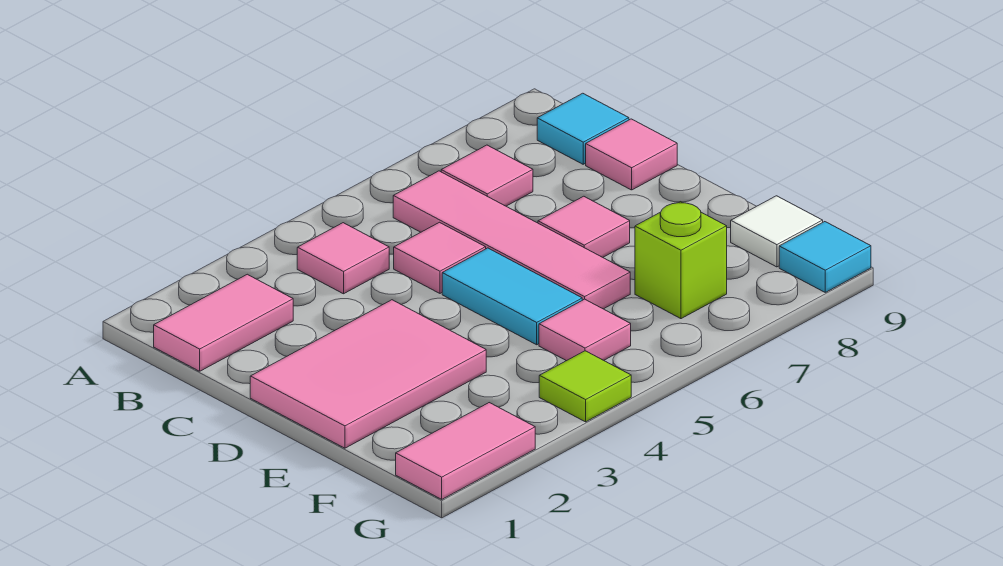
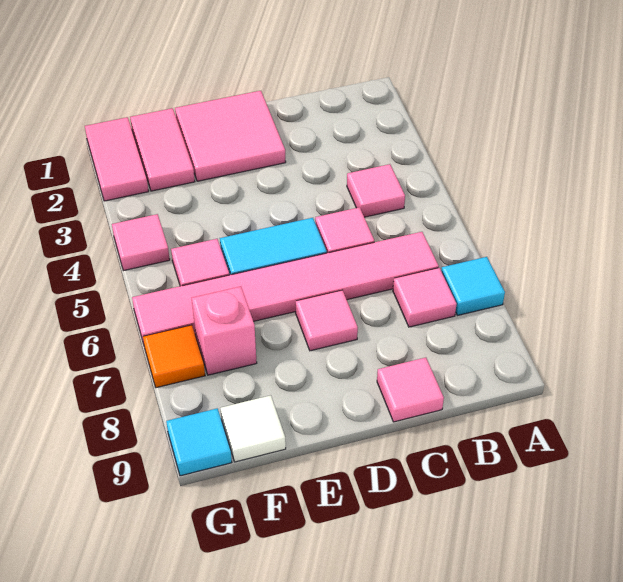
pink tile B1:B2 level 1 -> pink tile F1:F2 level 1
pink tile B6:E6 level 1 -> pink tile B6:G6 level 1
cyan tile B9 level 1 -> cyan tile A7 level 1
pink tile D1:E3 level 1 -> pink tile D1:E2 level 1
lime brick F7 level 1 -> pink brick F7 level 1
lime tile G4 level 1 -> pink tile G4 level 1
none -> orange tile G7 level 1

